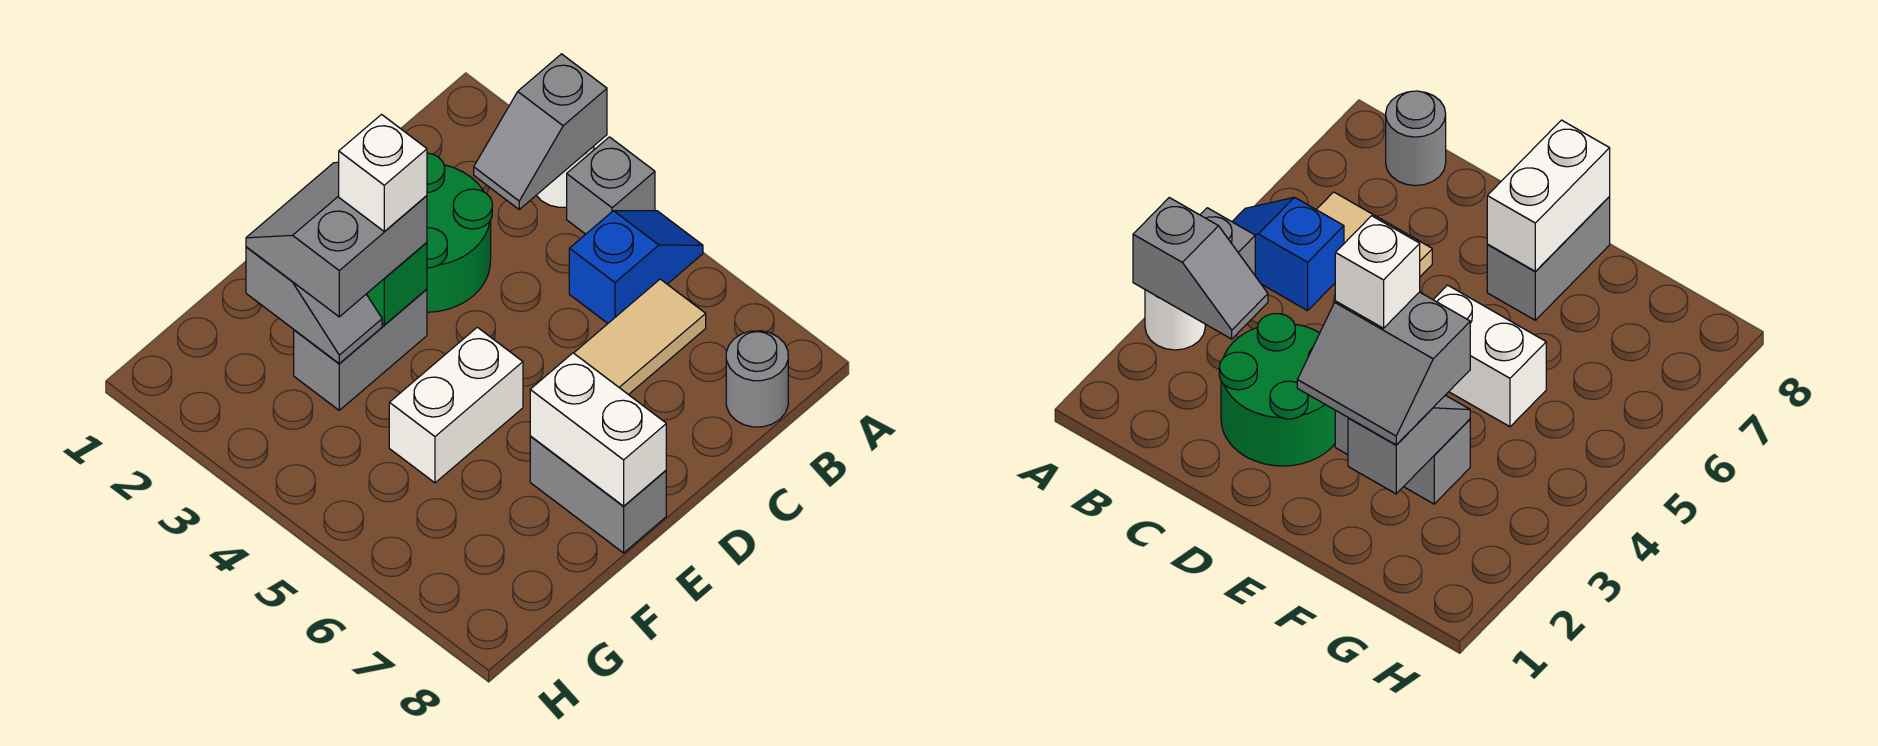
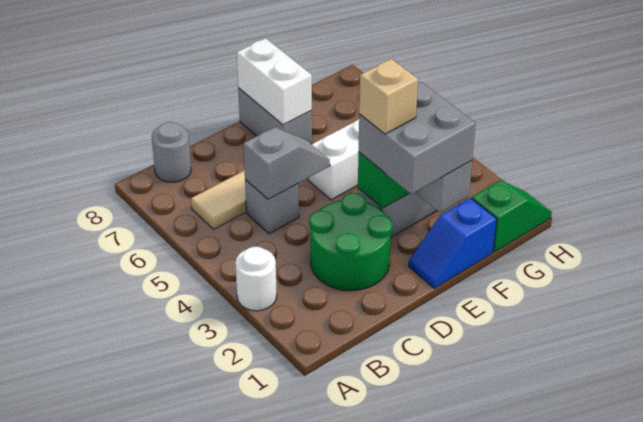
grey slope A3:B3 level 2 top A -> grey slope C5:D5 level 2 top C
grey brick A4 level 1 -> grey brick C5 level 1
blue slope A5:B5 level 1 top B -> blue slope E1:F1 level 1 top F
grey slope E2:F3 level 3 top 3 -> grey brick E2:F3 level 3
white brick E3 level 4 -> tan brick E3 level 4
none -> green slope G1:H1 level 1 top G

